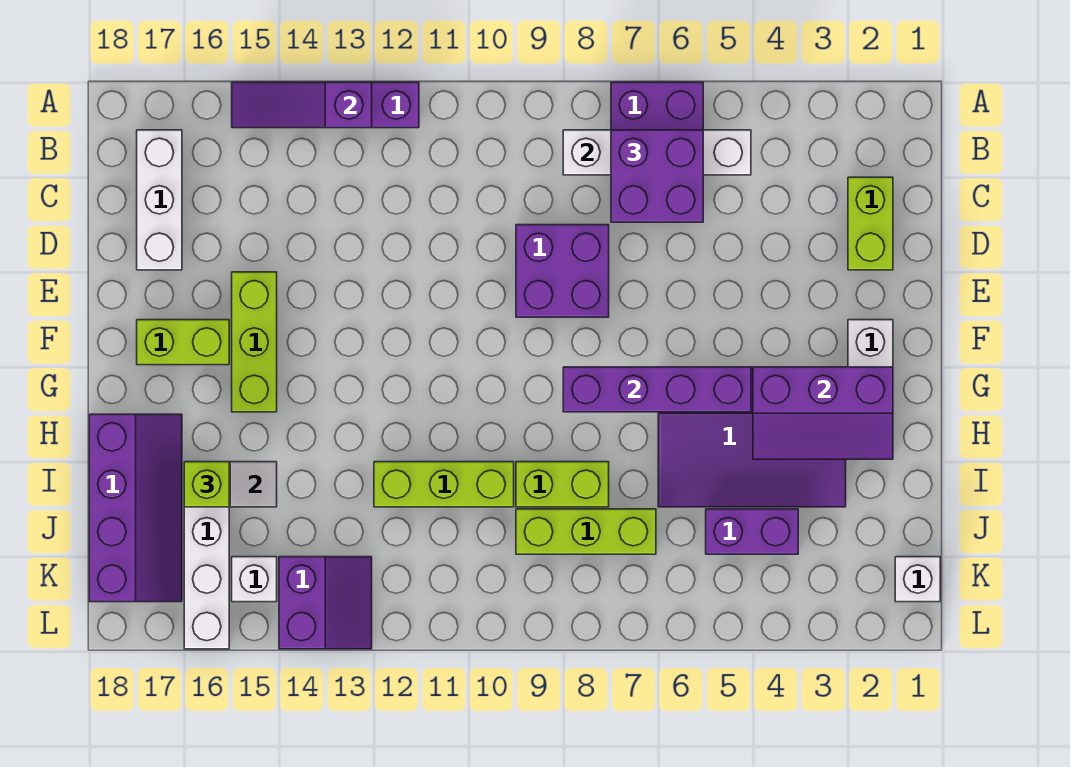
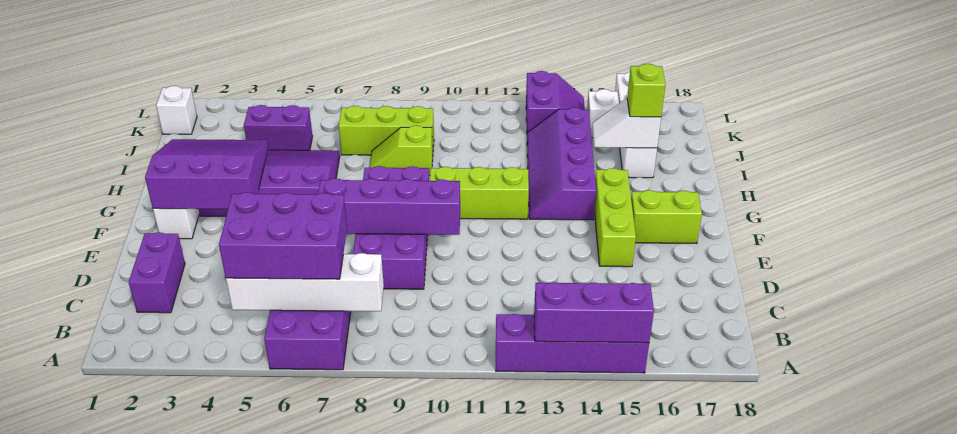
purple slope A13:A15 level 2 top 13 -> purple brick A13:A15 level 2
purple brick B6:C7 level 3 -> purple brick B5:C7 level 3
white brick B17:D17 level 1 -> none
lime brick C2:D2 level 1 -> purple brick C2:D2 level 1
purple brick D8:E9 level 1 -> purple brick D8:G9 level 1
purple slope G2:H4 level 2 top G -> purple slope F2:H4 level 2 top F
purple brick G5:G8 level 2 -> purple brick E7:E10 level 2
purple slope H17:K18 level 1 top 18 -> purple slope G13:J14 level 1 top 14
lime brick I8:I9 level 1 -> lime slope I8:I9 level 1 top 9
lime brick I10:I12 level 1 -> lime brick G10:G12 level 1
purple slope K13:L14 level 1 top 14 -> purple slope K13:L14 level 1 top 13

